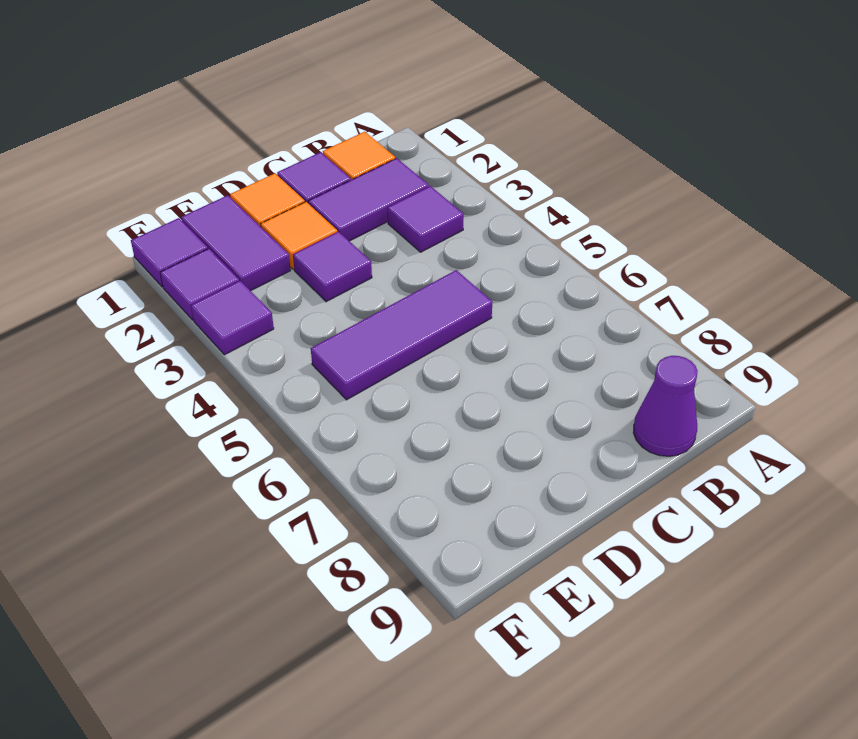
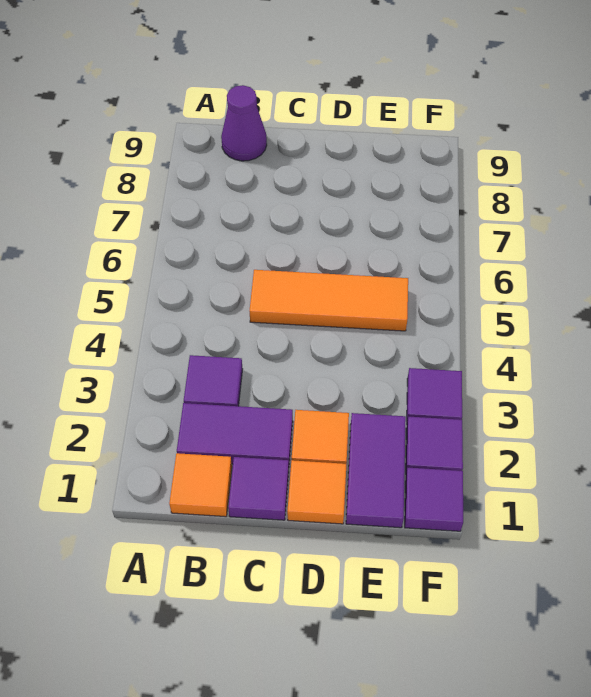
purple tile C5:E5 level 1 -> orange tile C5:E5 level 1
purple tile D3 level 1 -> none

